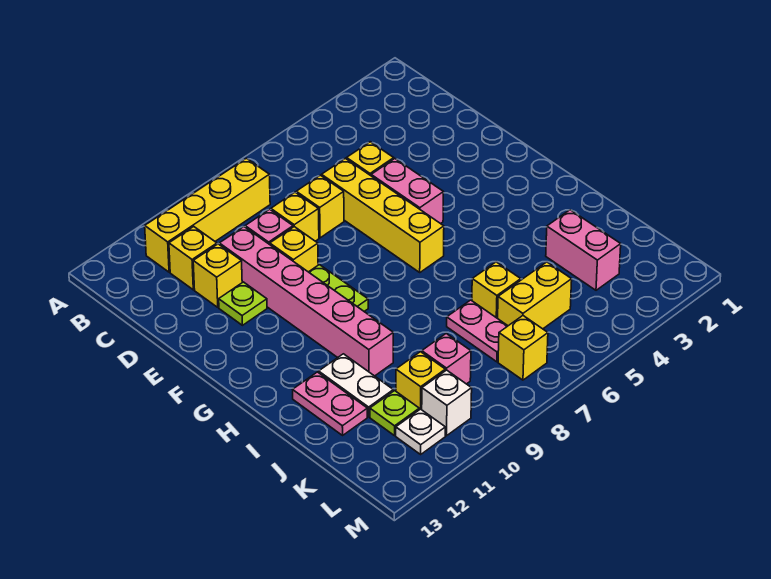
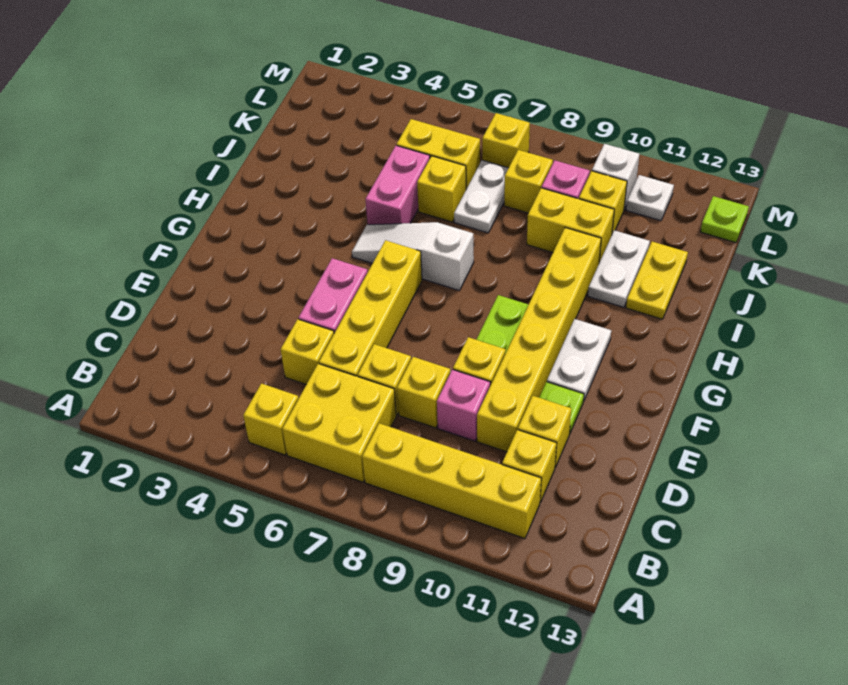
none -> yellow brick B5 level 1
none -> yellow brick B6:C7 level 1
pink brick D10:I10 level 1 -> yellow brick D10:I10 level 1
none -> white plate F11:G11 level 1
none -> white slope H5:H7 level 1 top 7
pink plate I12:J12 level 1 -> yellow plate I12:J12 level 1
pink brick J3:K3 level 1 -> pink brick I5:J5 level 1
pink plate J7:K7 level 1 -> white plate J7:K7 level 1
none -> yellow brick J9:J10 level 1
none -> yellow brick K8 level 1
lime plate K11 level 1 -> lime plate L13 level 1

